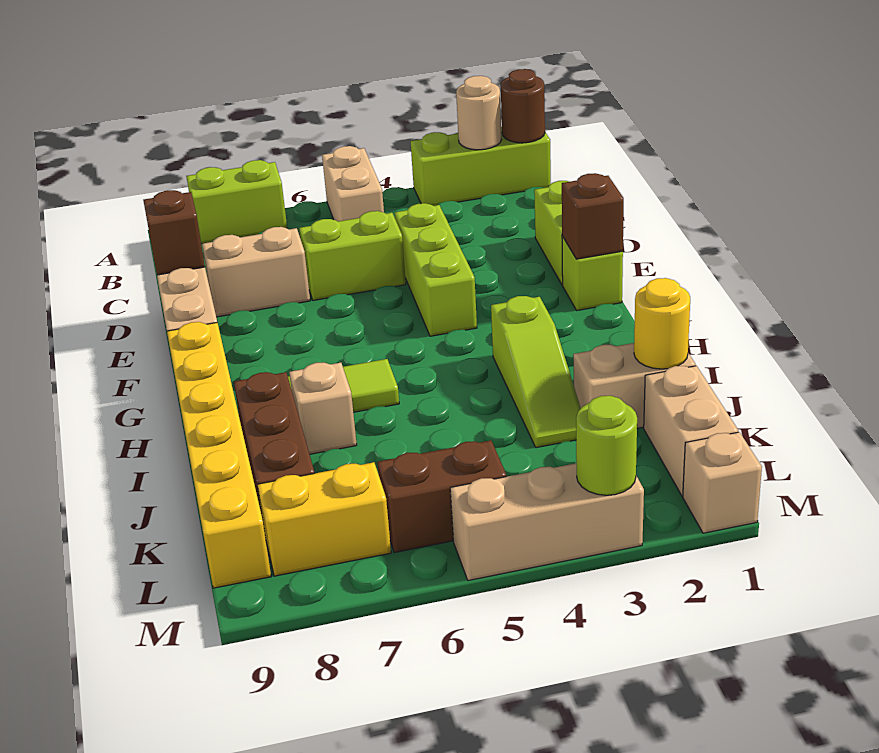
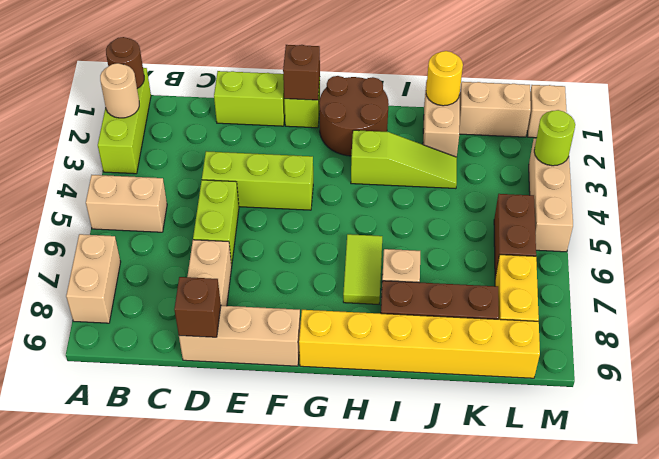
lime brick A7:A8 level 1 -> tan brick A7:A8 level 1
none -> brown round brick G1:H2 level 1

